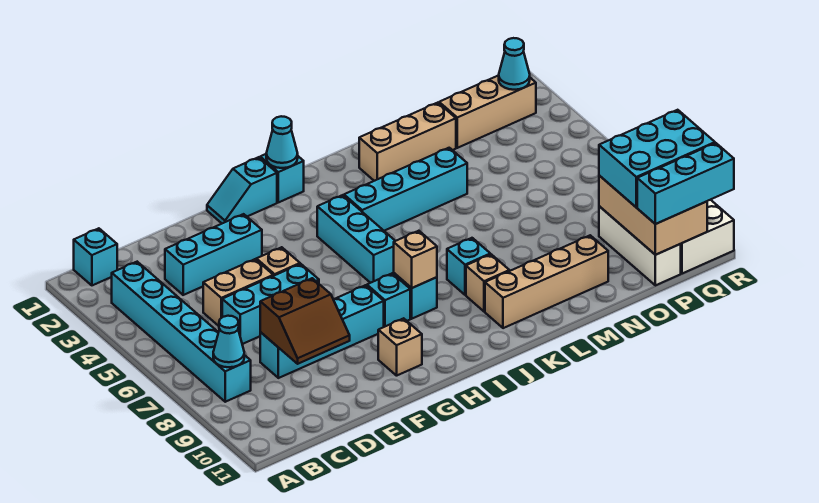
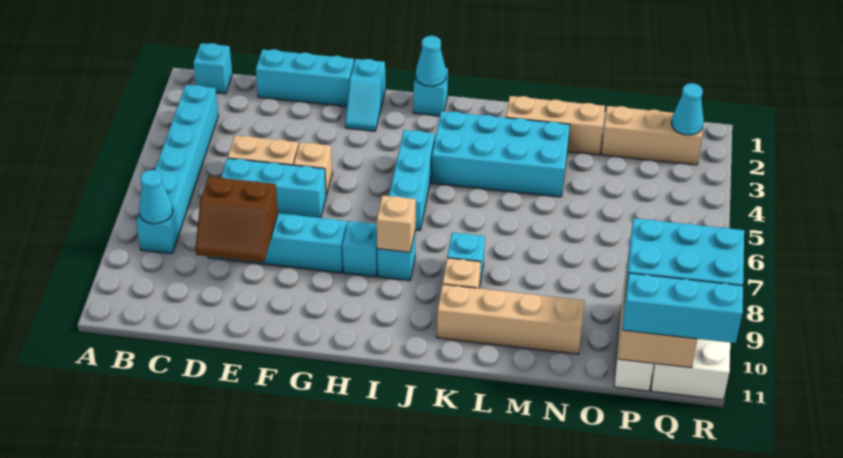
cyan brick D3:F3 level 1 -> cyan brick D1:F1 level 1
cyan slope G1:H1 level 1 top H -> cyan slope G1:G2 level 1 top 1
tan brick G10 level 1 -> none
cyan brick J4:M4 level 1 -> cyan brick J3:M4 level 1

